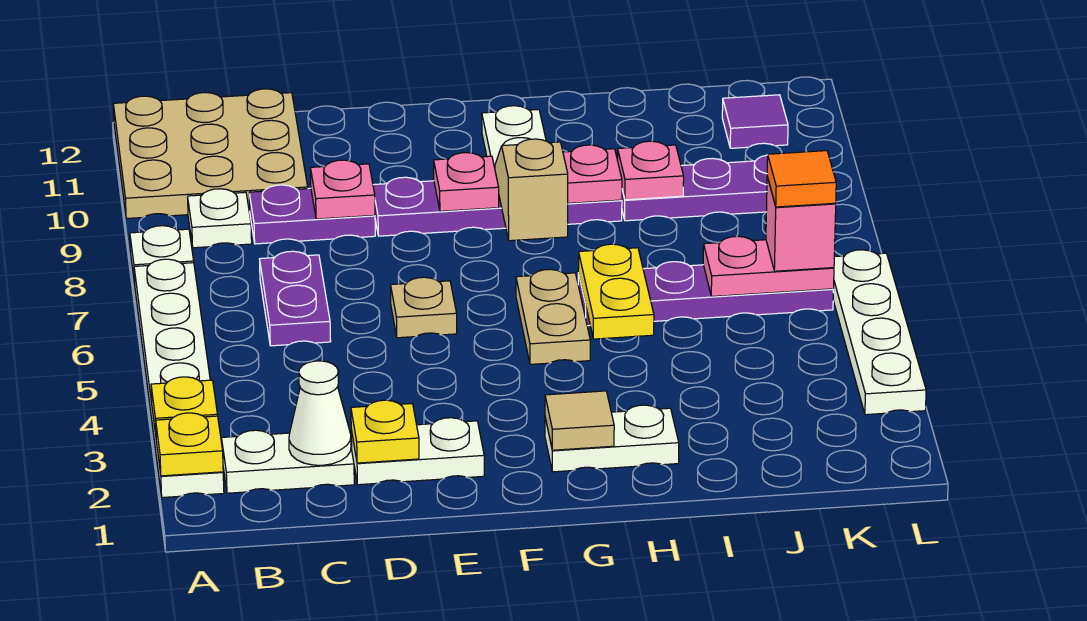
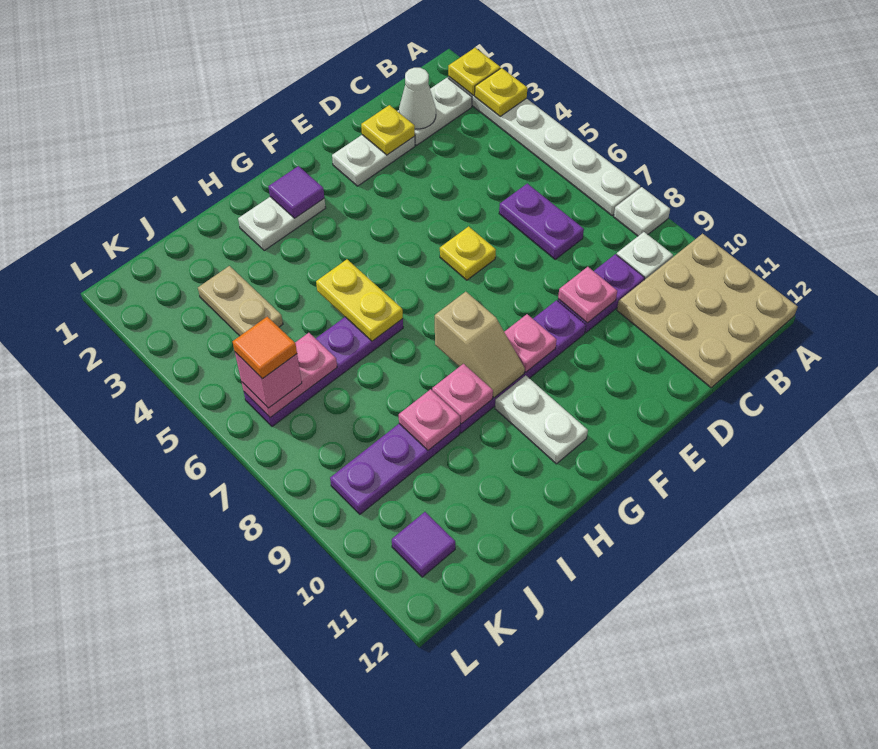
tan plate E6 level 1 -> yellow plate E6 level 1
tan tile G2 level 2 -> purple tile G2 level 2
tan plate G5:G6 level 1 -> tan plate J3:J4 level 1
white plate L3:L6 level 1 -> none

